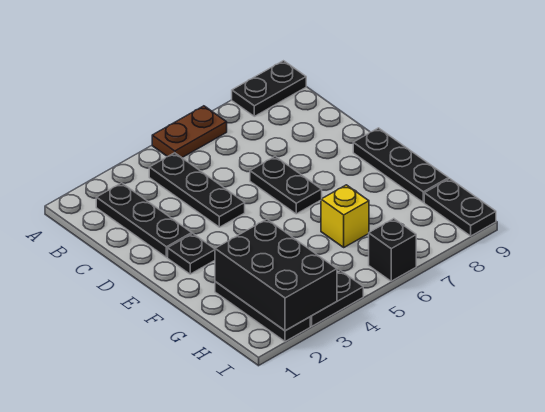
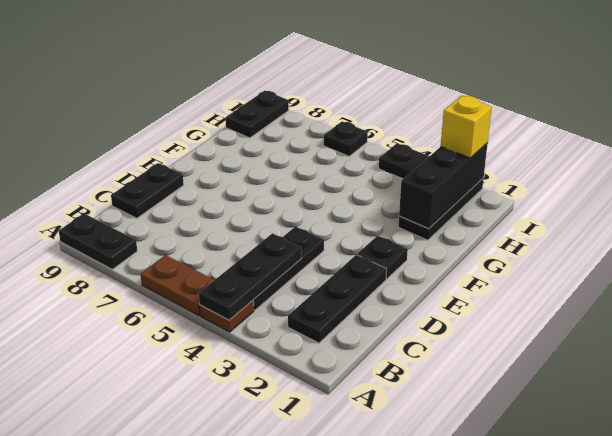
none -> brown plate A4 level 1
black plate D6:E6 level 1 -> black plate C9:D9 level 1
black plate E9:G9 level 1 -> black plate A4:C4 level 2
black brick G2:I3 level 2 -> black brick G2:I2 level 2
yellow brick G6 level 1 -> yellow brick I2 level 3
black brick I6 level 1 -> black plate I6 level 1

